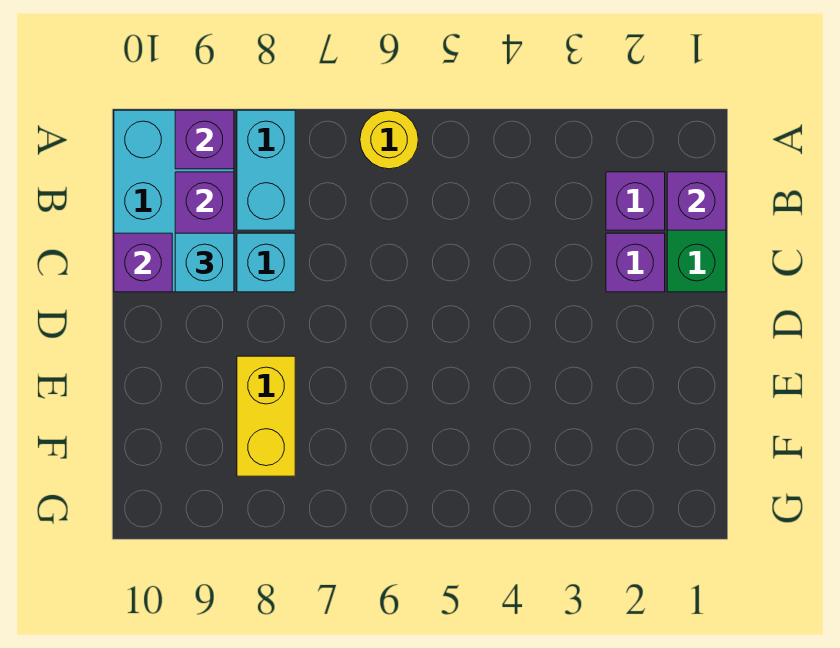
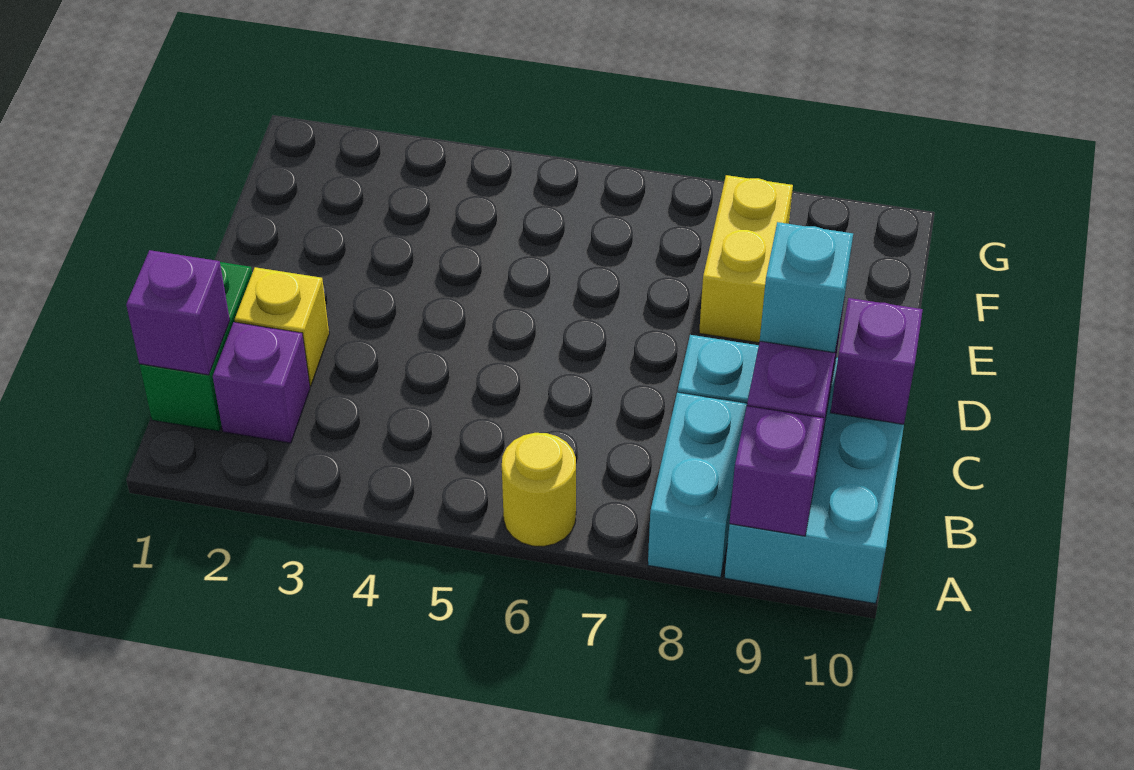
purple brick C2 level 1 -> yellow brick C2 level 1

